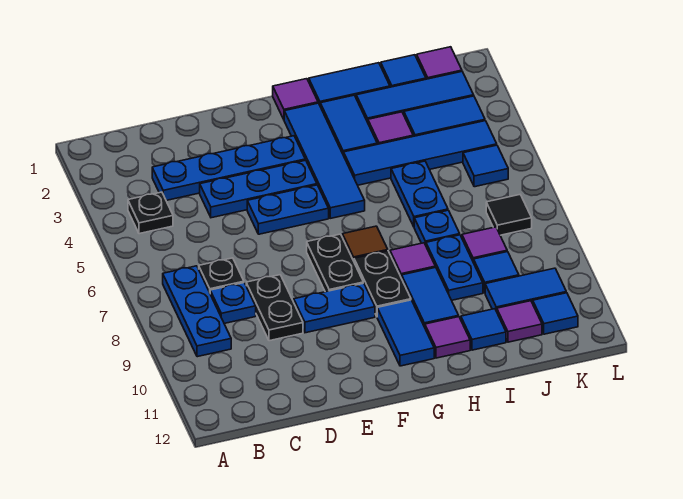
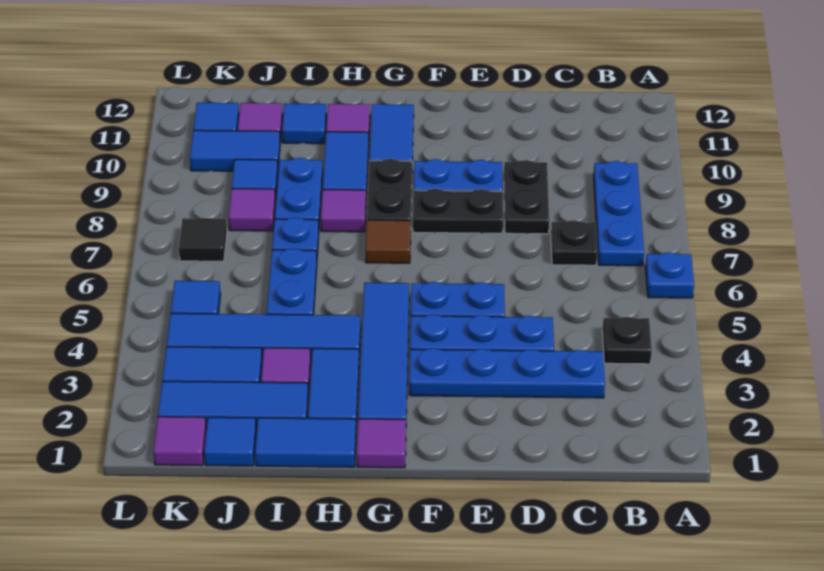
blue plate C8 level 1 -> blue plate A6 level 1
black plate F7:F8 level 1 -> black plate E8:F8 level 1

